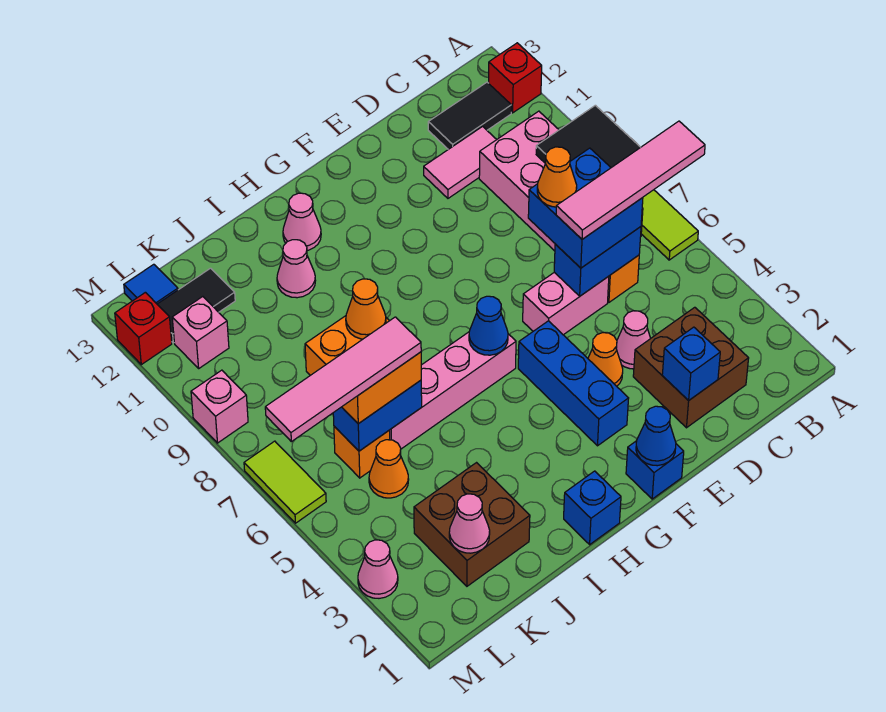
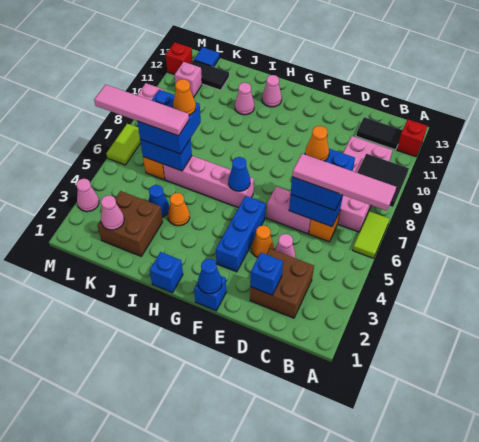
pink tile C11:D11 level 1 -> none
none -> blue cone J4 level 1
orange brick J6:K7 level 3 -> blue brick J6:K7 level 3
orange cone K5 level 1 -> orange cone I4 level 1

